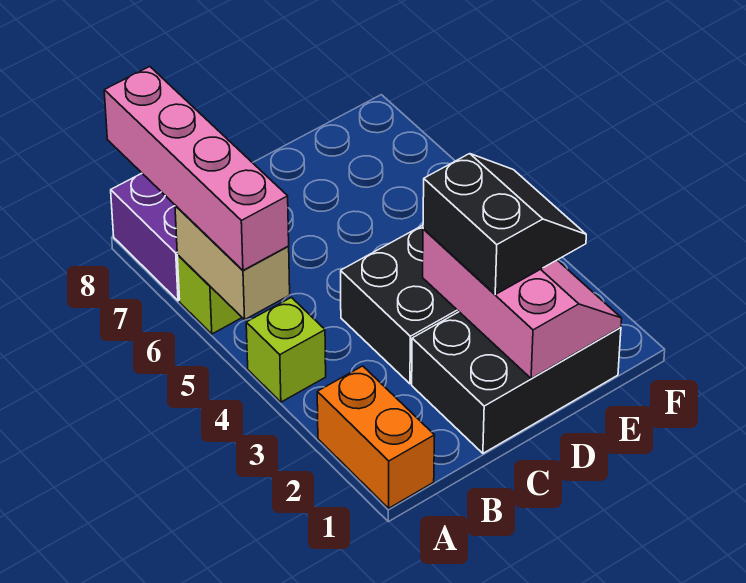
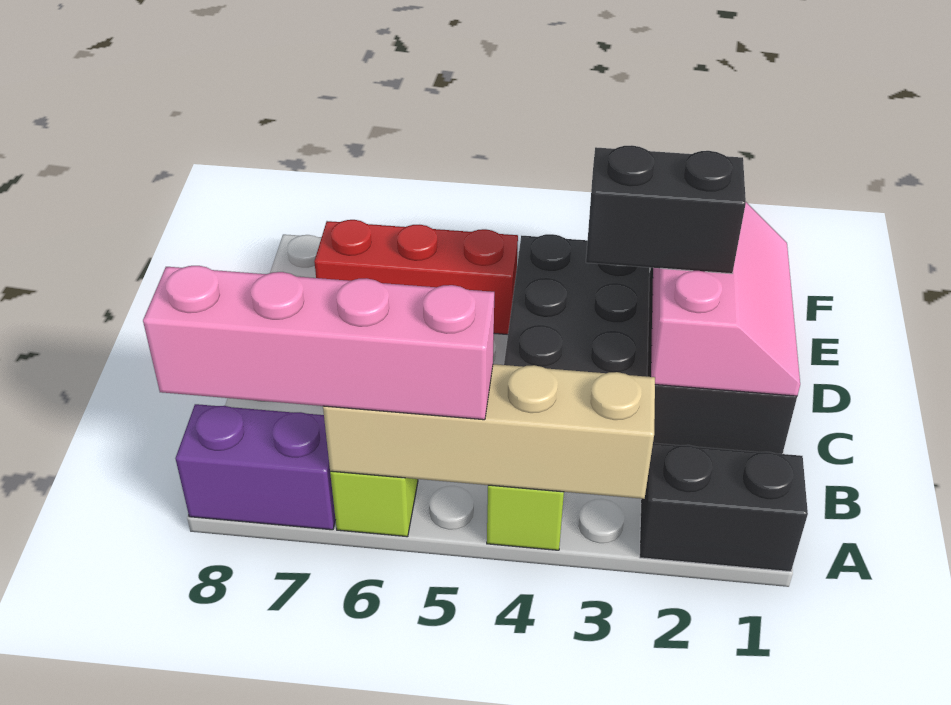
orange brick A1:A2 level 1 -> black brick A1:A2 level 1
tan brick A5:A6 level 2 -> tan brick A3:A6 level 2
pink slope D1:E3 level 2 top D -> pink slope C1:E2 level 2 top 2
none -> red brick E5:E7 level 1

